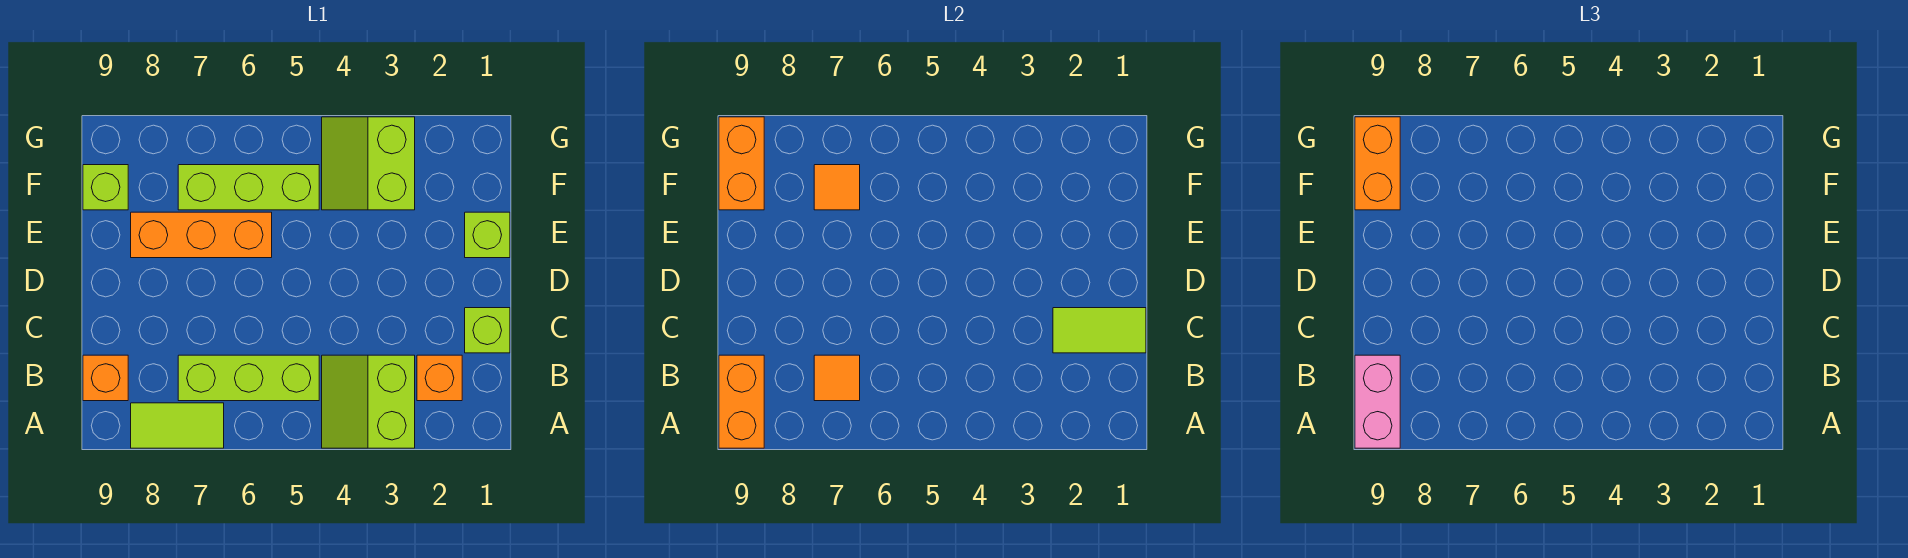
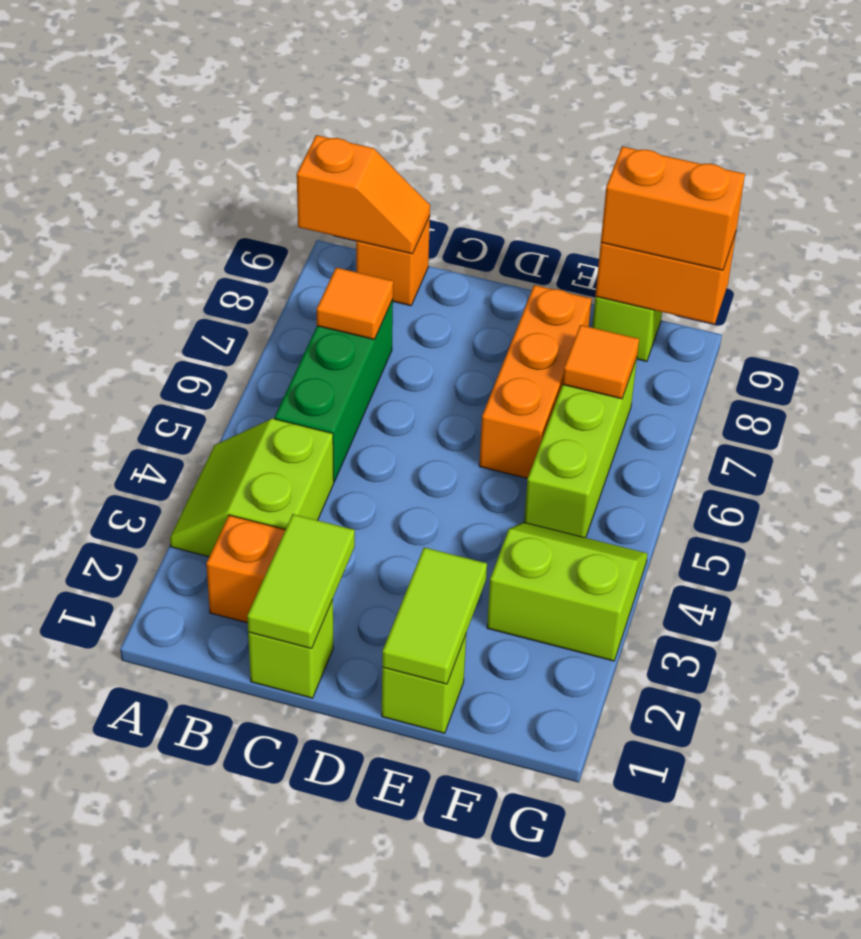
lime slope A3:B4 level 1 top 3 -> lime slope A3:B4 level 1 top B
lime tile A7:A8 level 1 -> lime tile E1:E2 level 2
orange brick A9:B9 level 2 -> orange slope A9:B9 level 2 top A
pink brick A9:B9 level 3 -> none
lime brick B5:B7 level 1 -> green brick B5:B7 level 1

